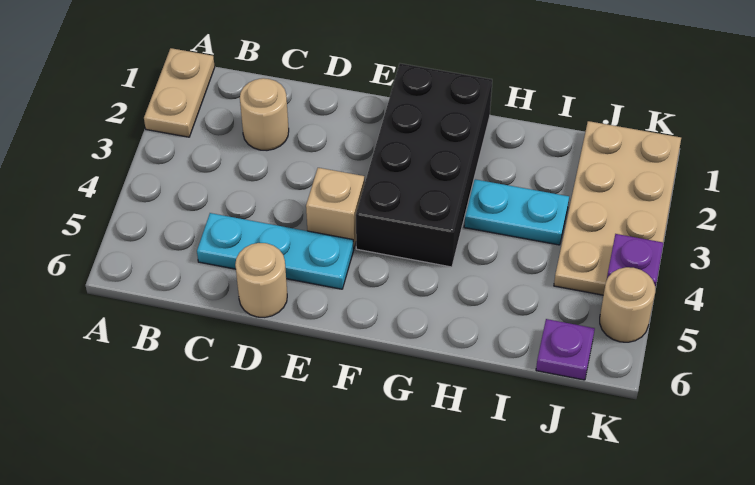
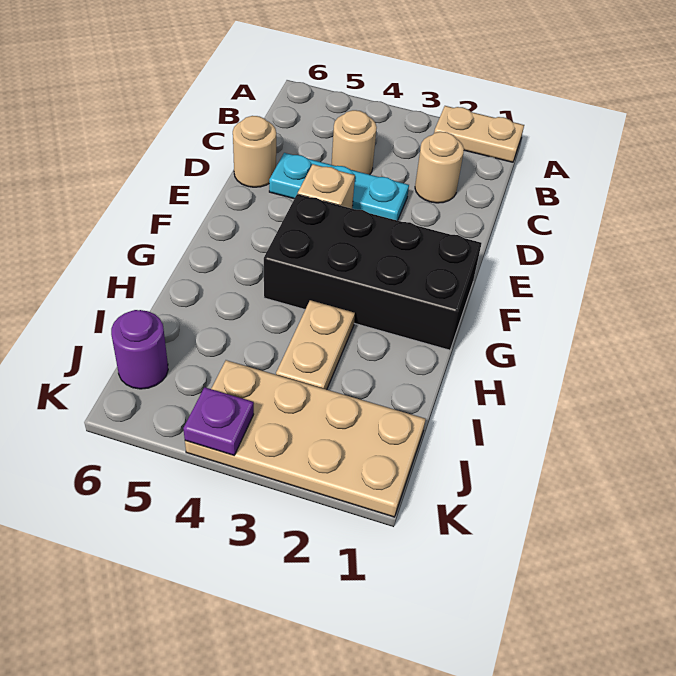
cyan plate C5:E5 level 1 -> cyan plate D3:D5 level 1
cyan plate H3:I3 level 1 -> tan plate H3:I3 level 1
purple plate J6 level 1 -> purple round brick J6 level 1
tan round brick K5 level 1 -> tan round brick C4 level 1

